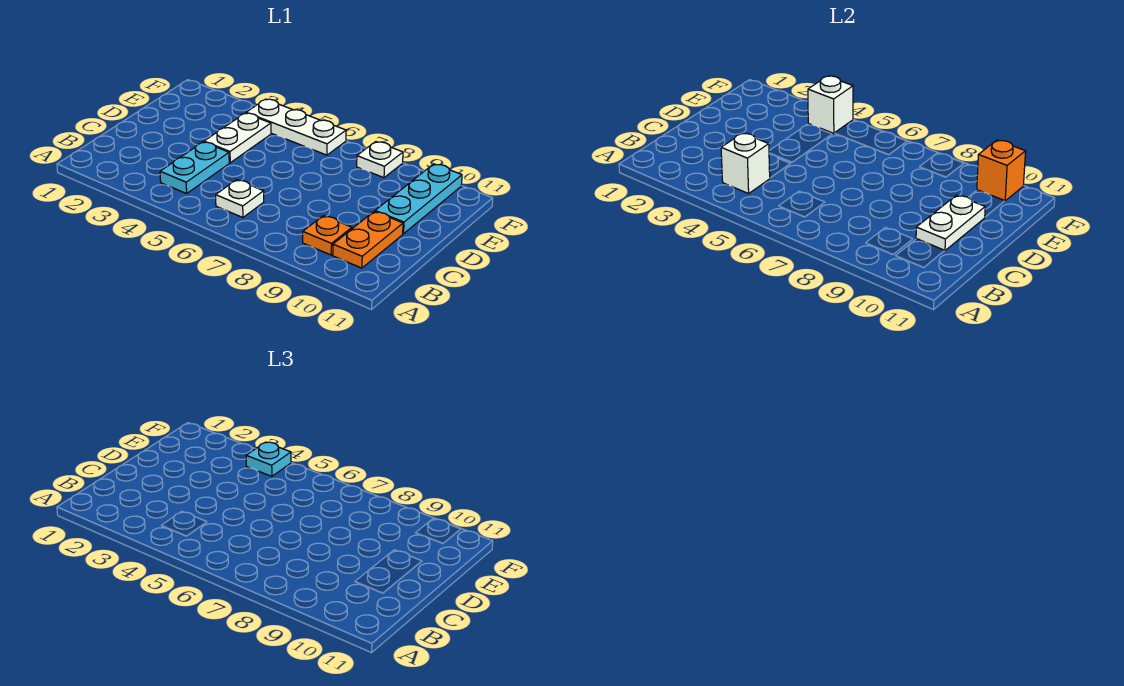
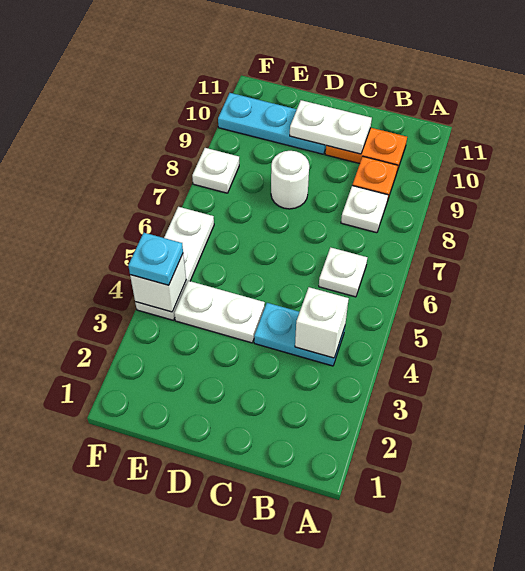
none -> white plate B8 level 1
none -> white round brick D8 level 1
orange brick F10 level 2 -> none

